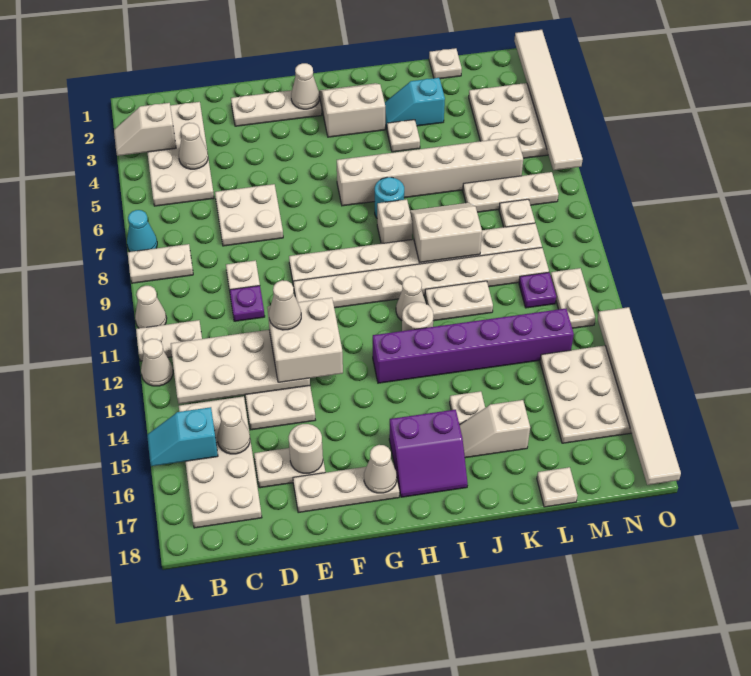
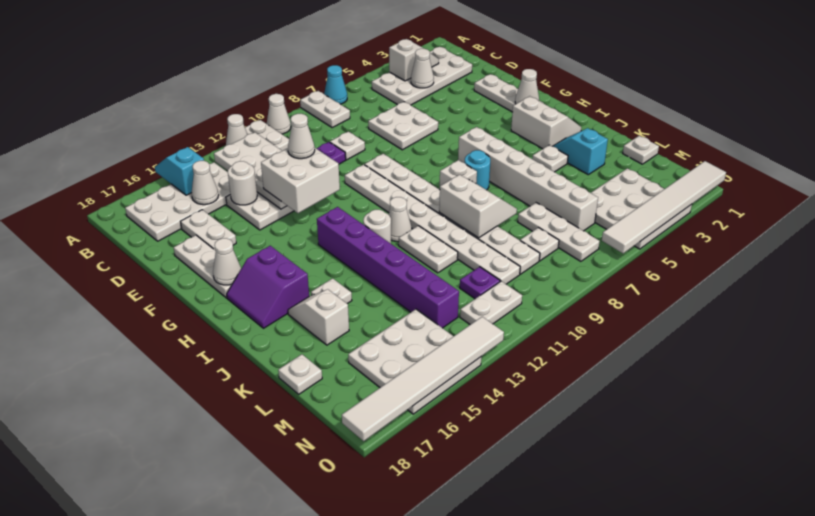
white slope A3:B3 level 2 top B -> white slope B3:B4 level 2 top 4
white round brick E16 level 2 -> white round brick D14 level 2

